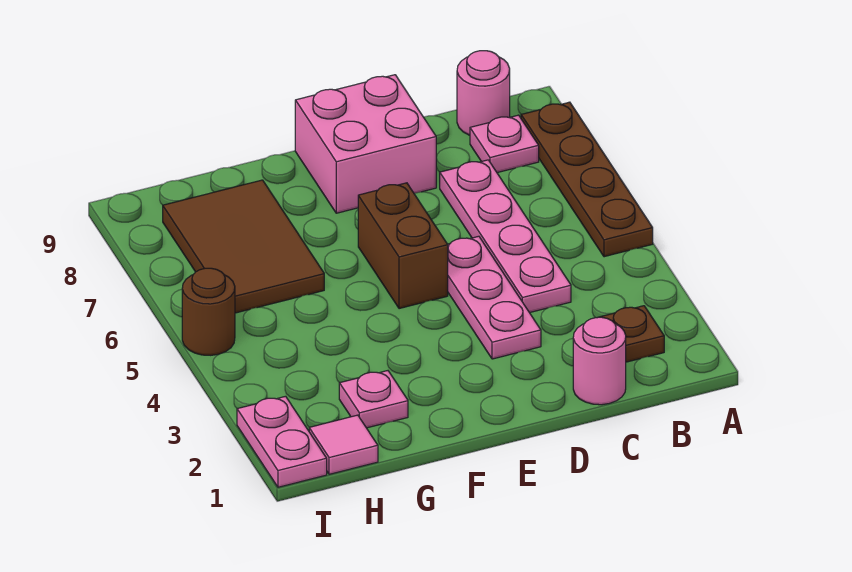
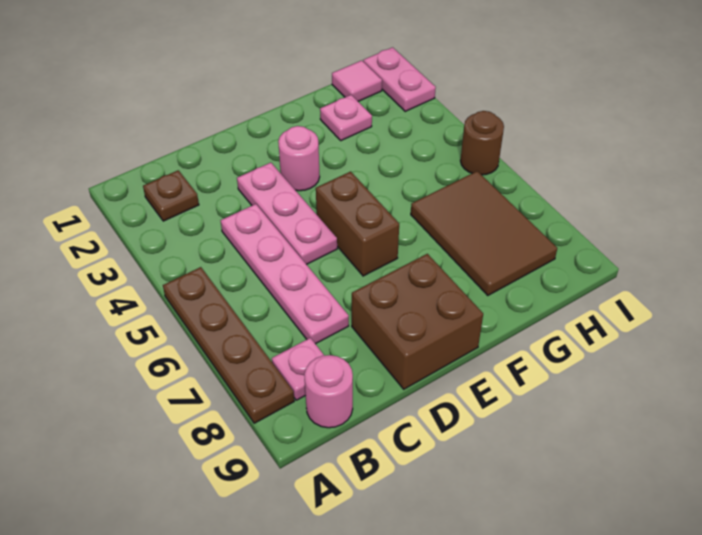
pink round brick C1 level 1 -> pink round brick E3 level 1
pink brick D8:E9 level 1 -> brown brick D8:E9 level 1

